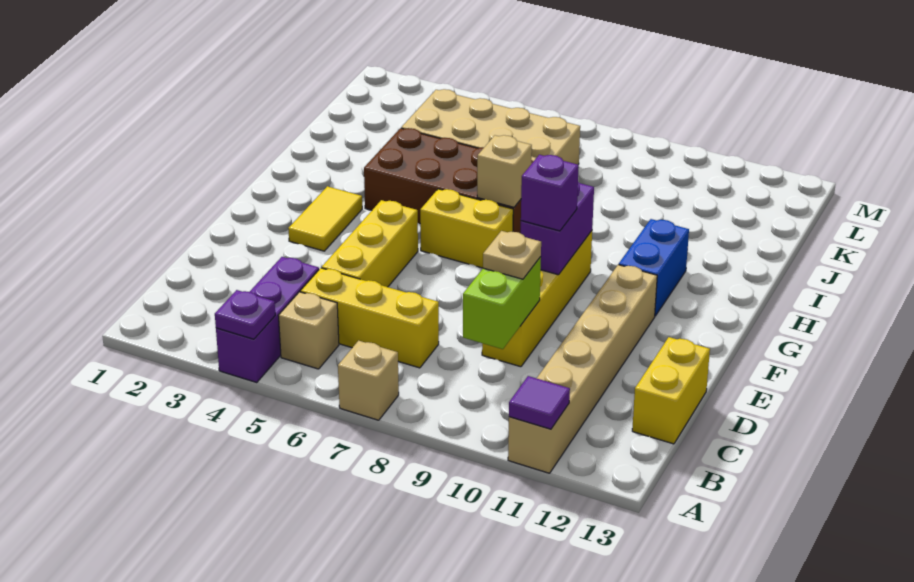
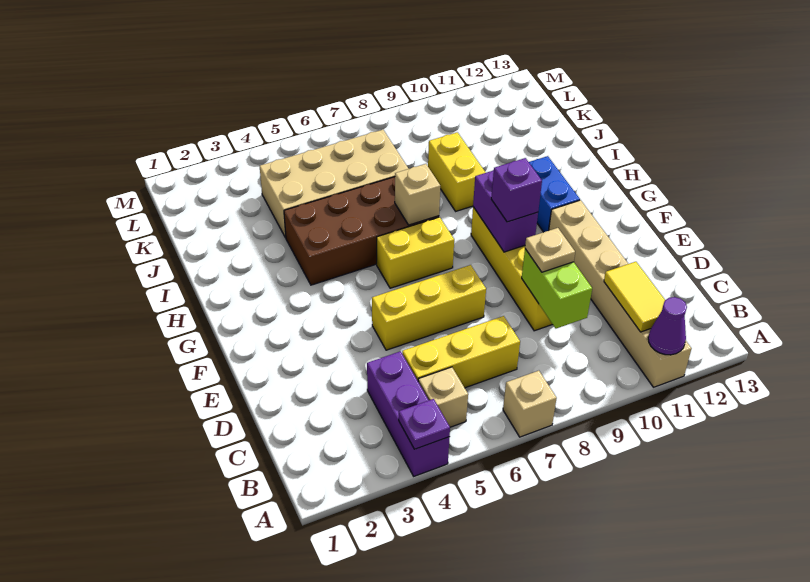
purple tile A11 level 2 -> purple cone A11 level 2
yellow brick C13:D13 level 1 -> yellow brick I9:J9 level 1
yellow brick D5:F5 level 1 -> yellow brick E5:E7 level 1
yellow tile F3:G3 level 1 -> yellow tile B11:C11 level 2

